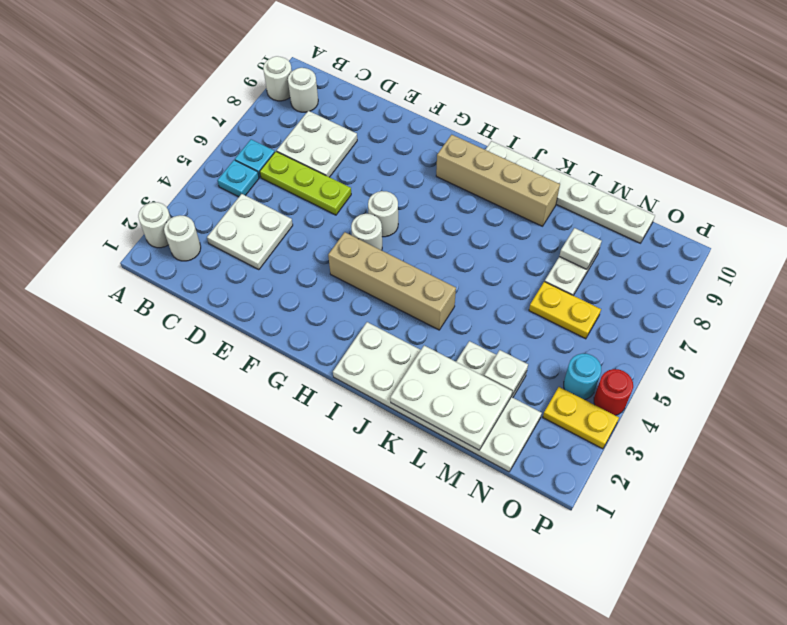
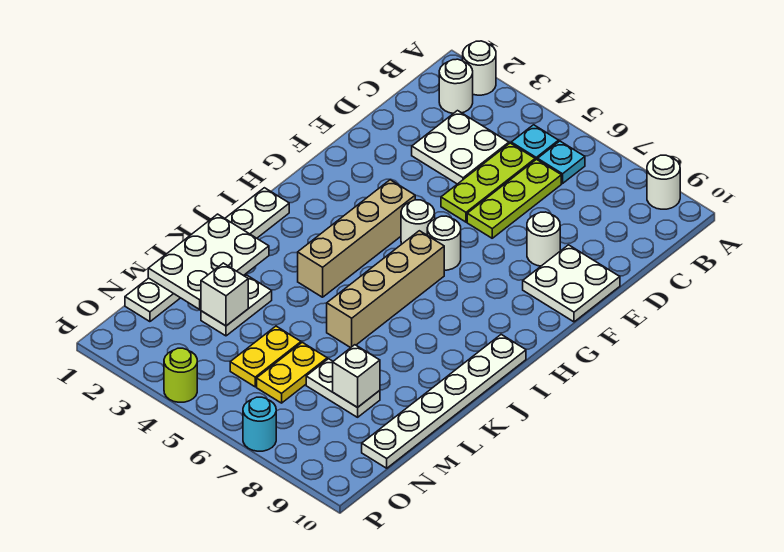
white round brick B9 level 1 -> white round brick E8 level 1
none -> lime plate C5:E5 level 1
white plate C7:D8 level 1 -> white plate E9:F10 level 1
tan brick H9:K9 level 1 -> tan brick H6:K6 level 1
white plate I1:N2 level 1 -> white plate I1:N1 level 1
white plate M3 level 2 -> white brick M3 level 2
white plate M8 level 2 -> white brick M8 level 2
yellow plate O3:P3 level 1 -> yellow plate M5:N5 level 1
cyan round brick O4 level 1 -> cyan round brick P7 level 1
red round brick P4 level 1 -> lime round brick P4 level 1

